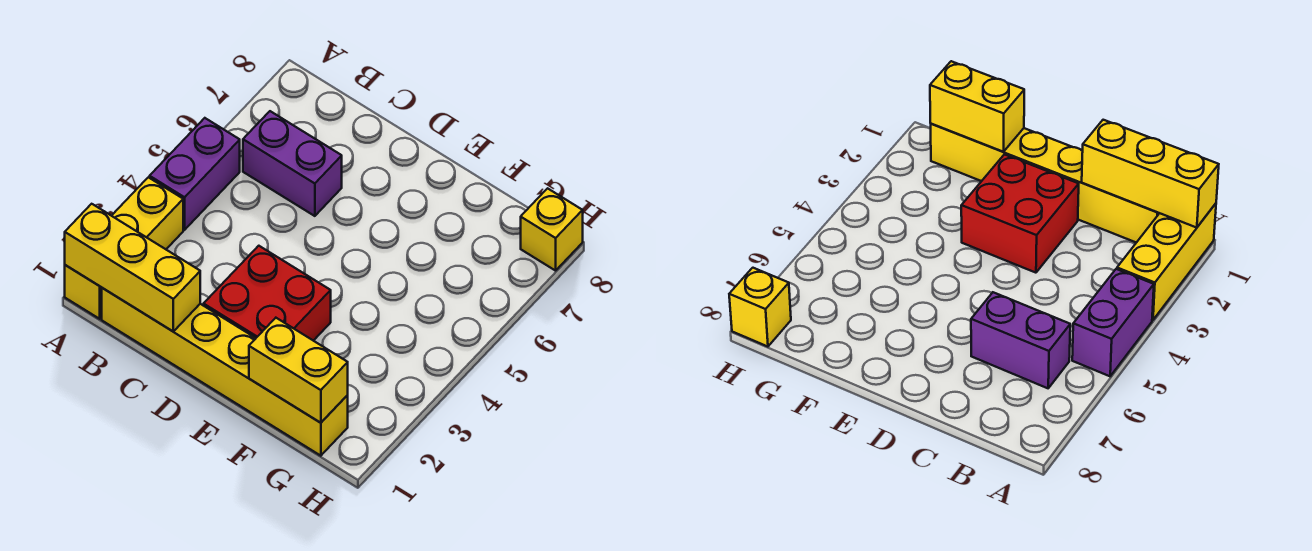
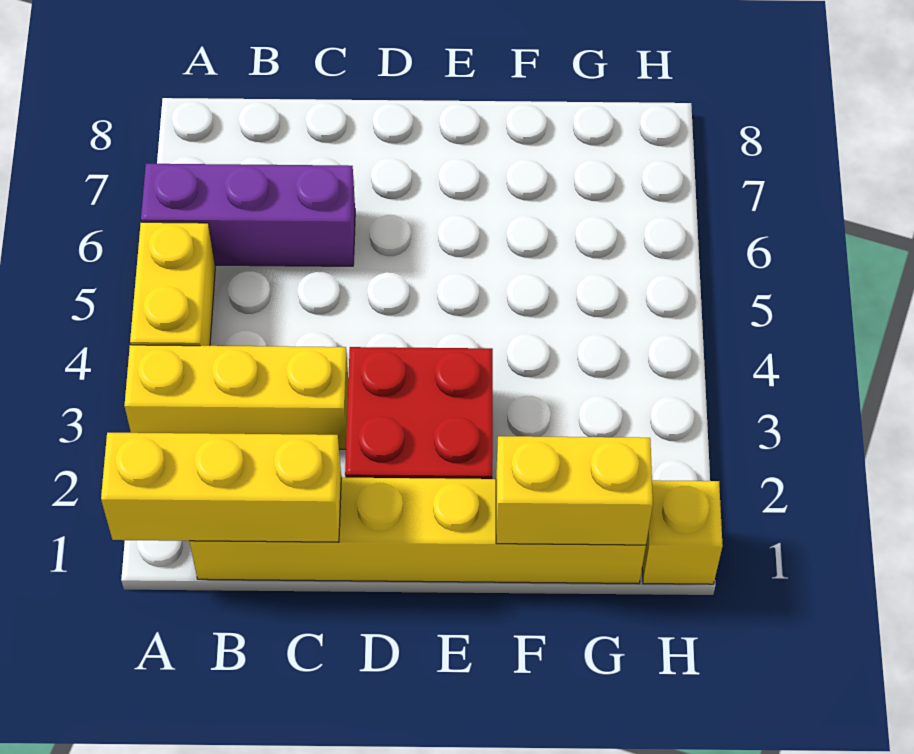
yellow brick A1:A3 level 1 -> yellow brick A3:C3 level 1
purple brick A4:A5 level 1 -> yellow brick A4:A5 level 1
purple brick B6:C6 level 1 -> purple brick A6:C6 level 1
yellow brick H8 level 1 -> yellow brick H1 level 1

